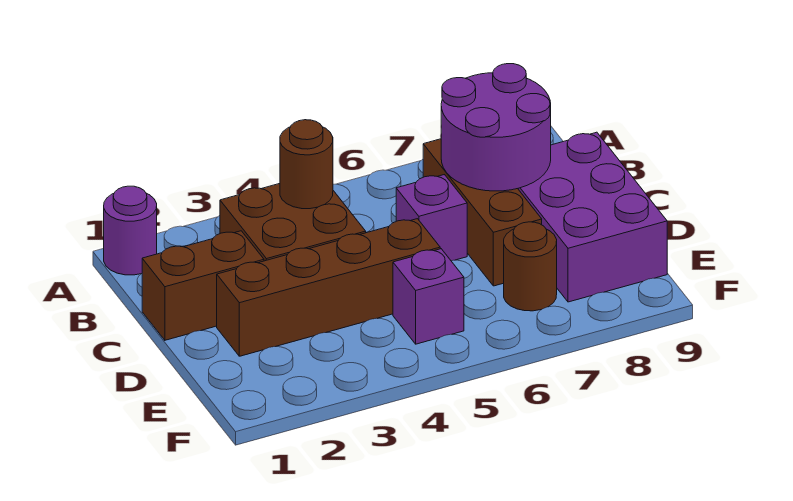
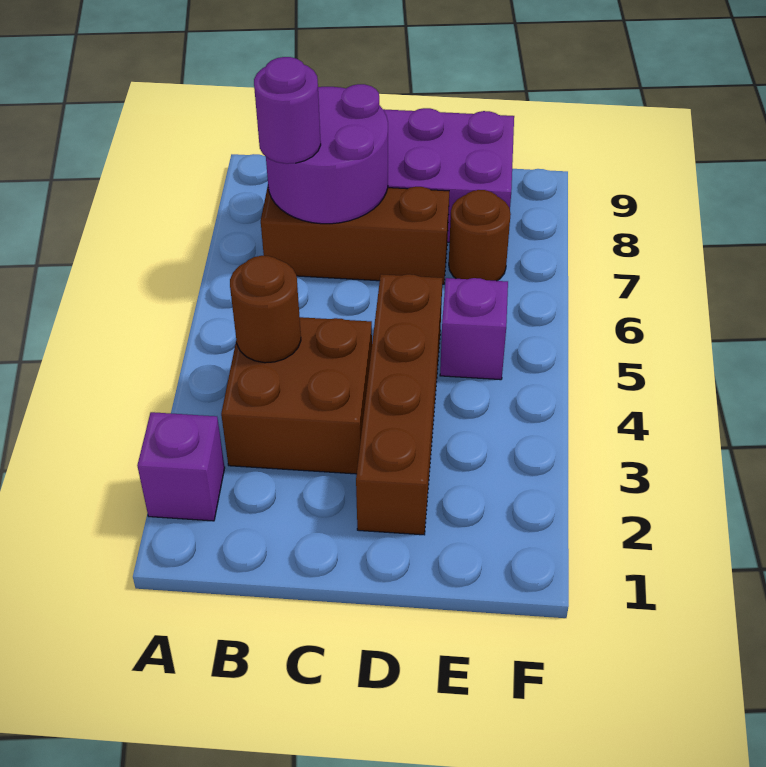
purple round brick A1 level 1 -> purple round brick B7 level 3
brown brick C1:C2 level 1 -> none
purple brick C6 level 1 -> purple brick A2 level 1

